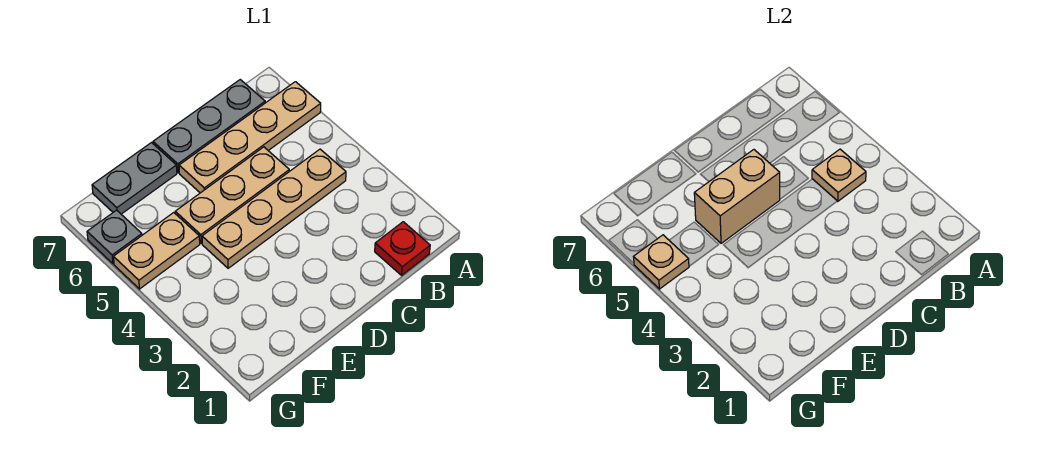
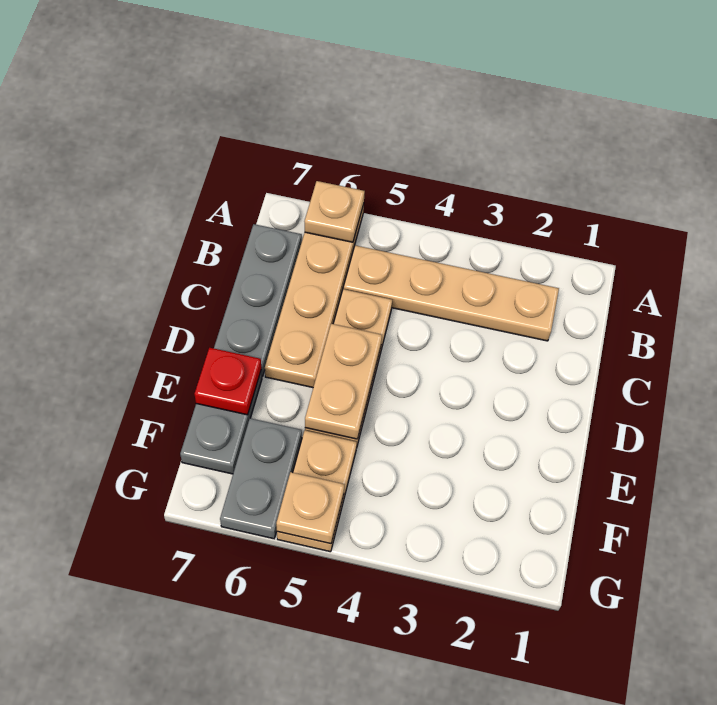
red plate B1 level 1 -> red plate E7 level 2
tan plate B4:E4 level 1 -> tan plate B2:B5 level 1
tan plate B4 level 2 -> tan plate A6 level 2
tan brick D5:E5 level 2 -> tan plate D5:E5 level 2
grey plate G6 level 1 -> grey plate F6:G6 level 1

